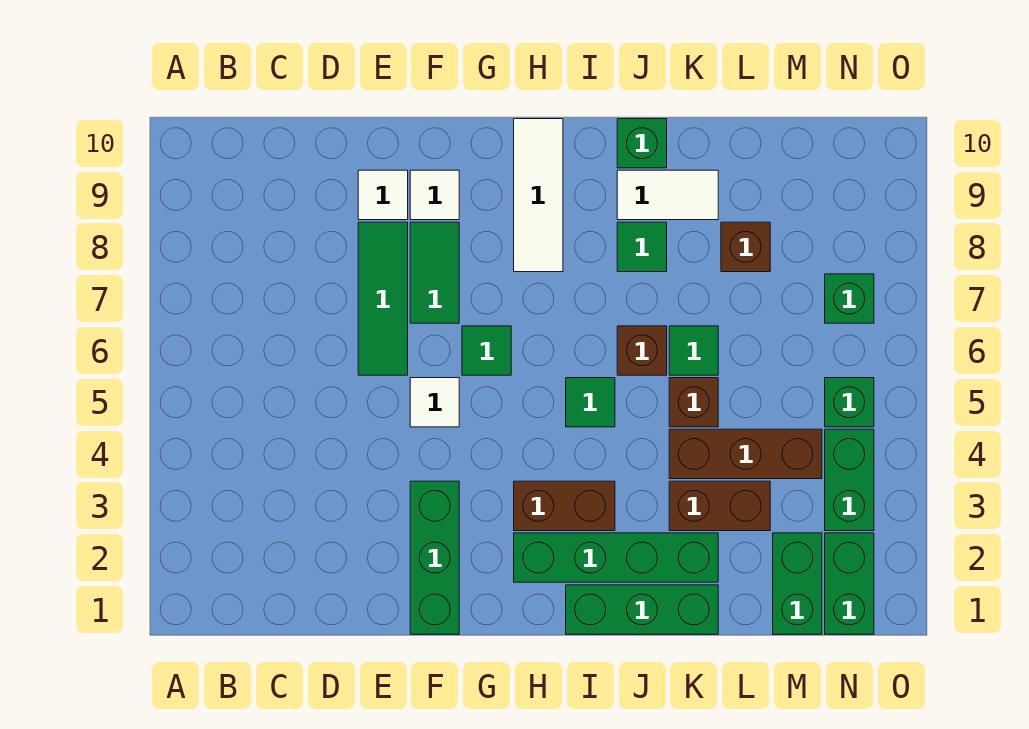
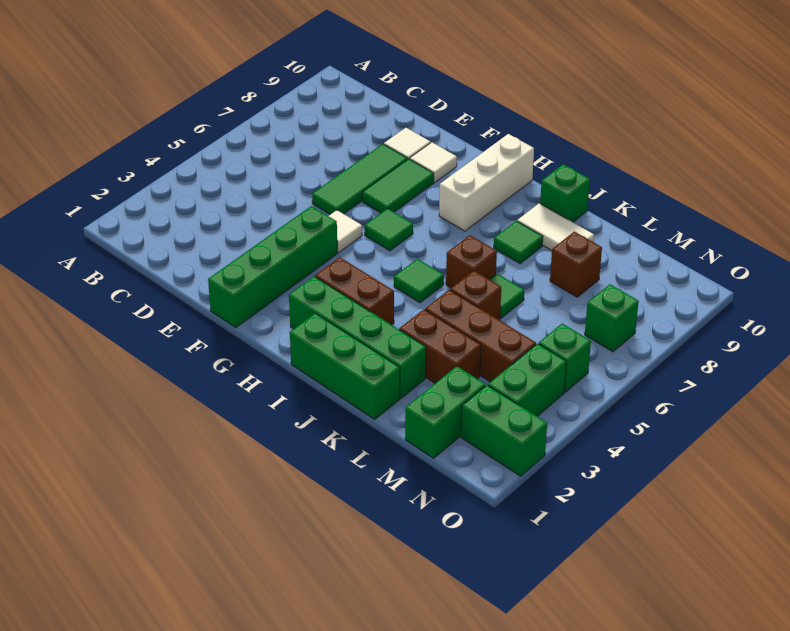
green brick F1:F3 level 1 -> green brick F1:F4 level 1
white tile H8:H10 level 1 -> white brick H8:H10 level 1
green brick N1:N2 level 1 -> green brick N2:O2 level 1

